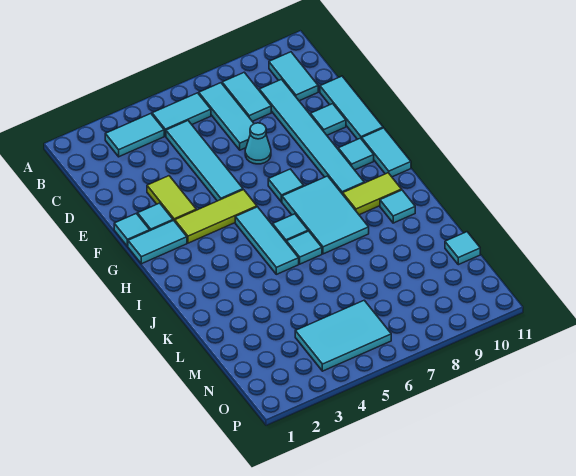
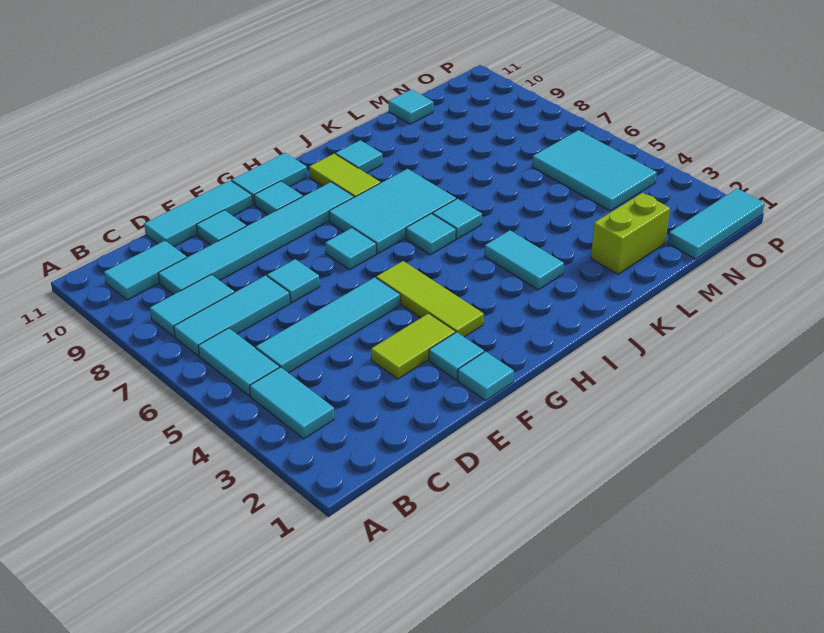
cyan cone E7 level 1 -> cyan tile E7 level 1
cyan tile G1:G2 level 1 -> cyan tile J3:J4 level 1
cyan tile H5:J5 level 1 -> cyan tile N1:P1 level 1
none -> lime brick L2:M2 level 1

